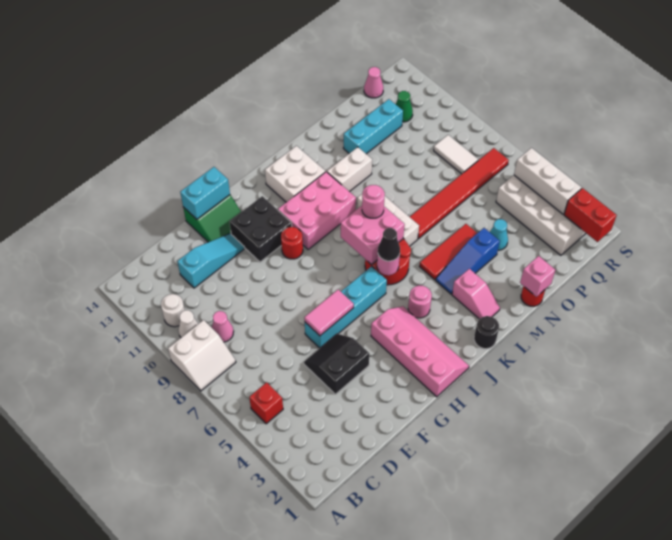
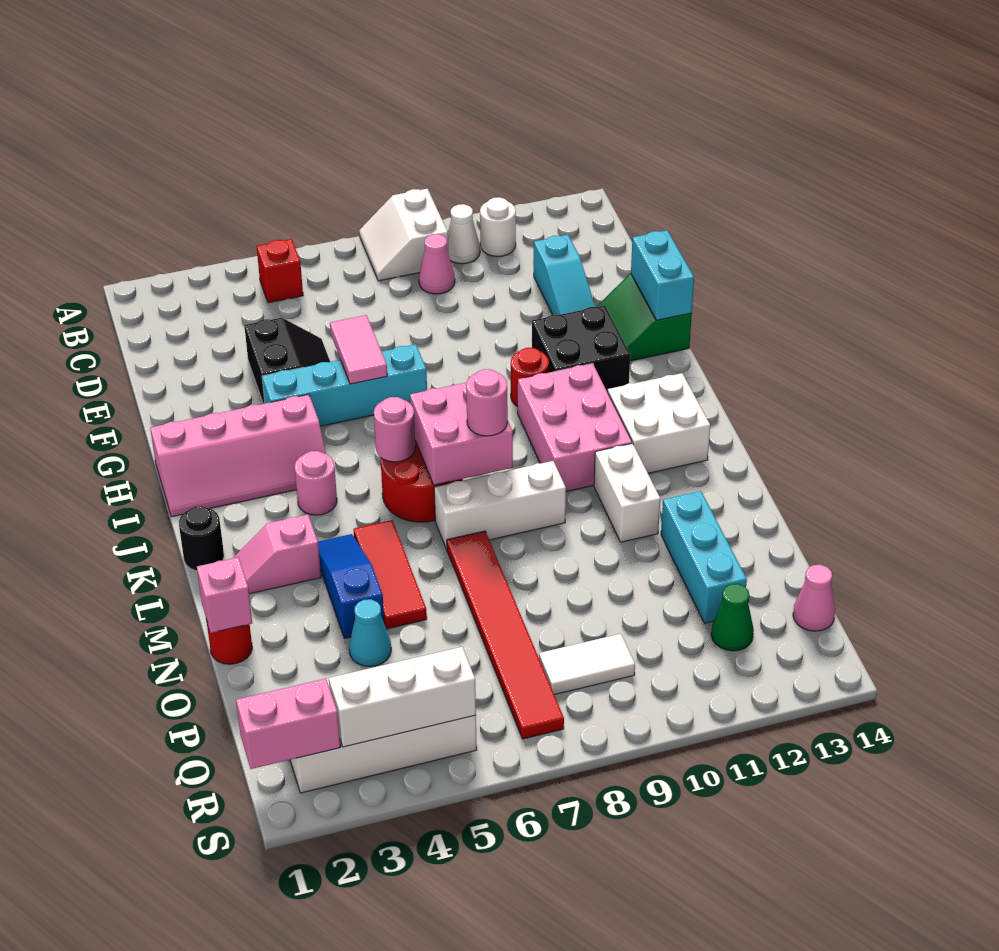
cyan brick F6:I6 level 1 -> cyan brick G4:G7 level 1
black cone J6 level 3 -> none
red brick R1:R2 level 2 -> pink brick R1:R2 level 2

